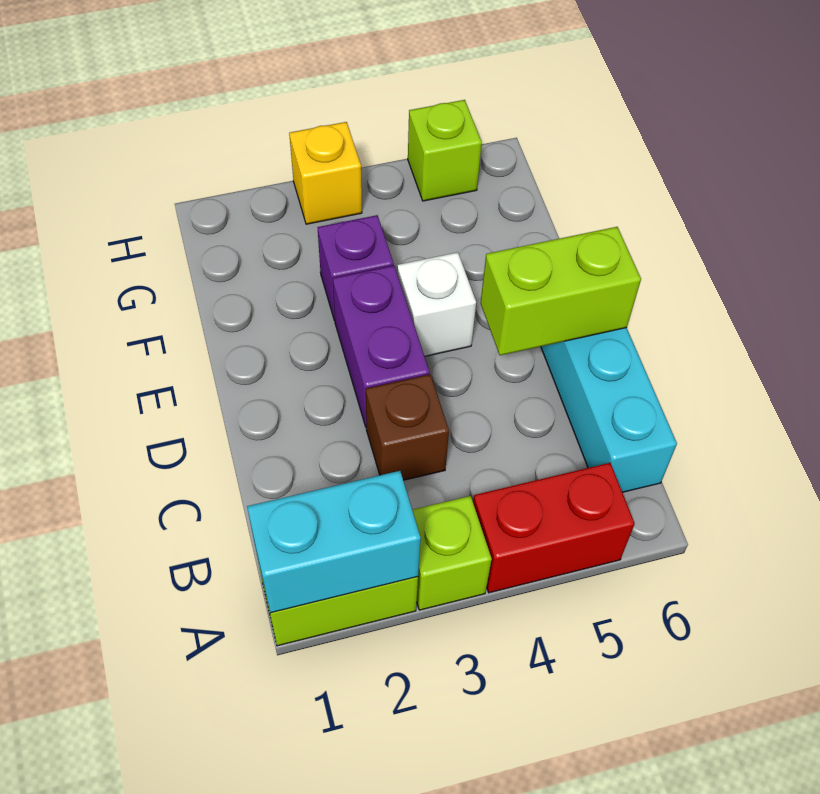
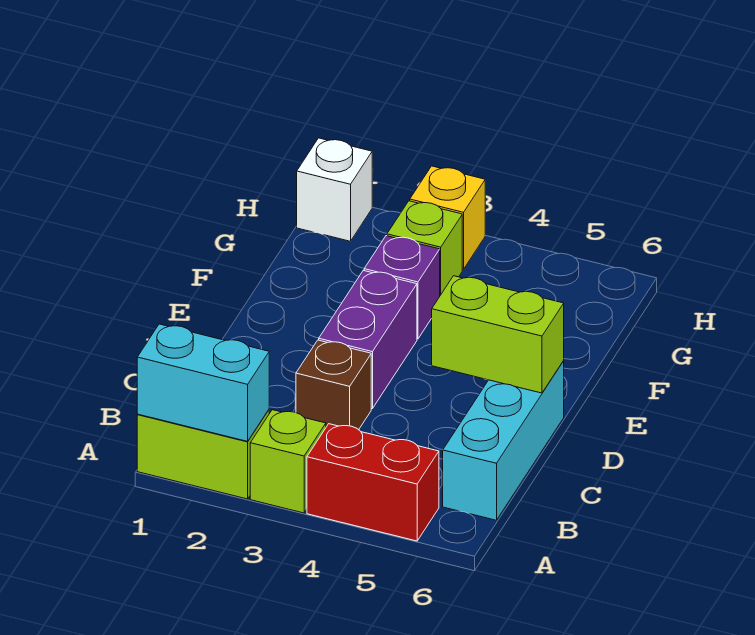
white brick E4 level 1 -> white brick H1 level 1
lime brick H5 level 1 -> lime brick G3 level 1

